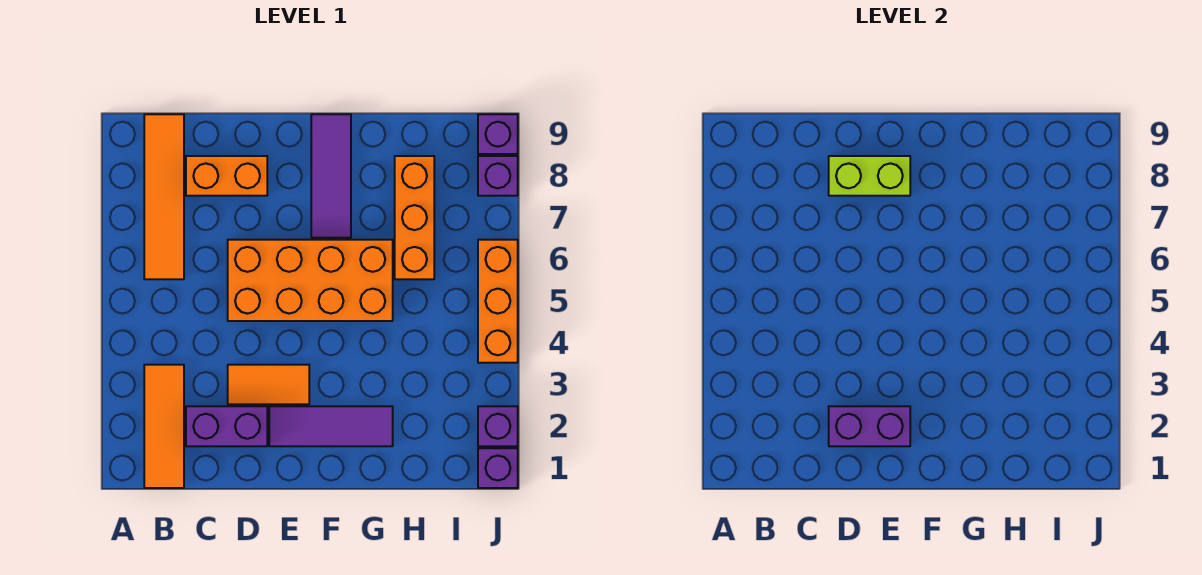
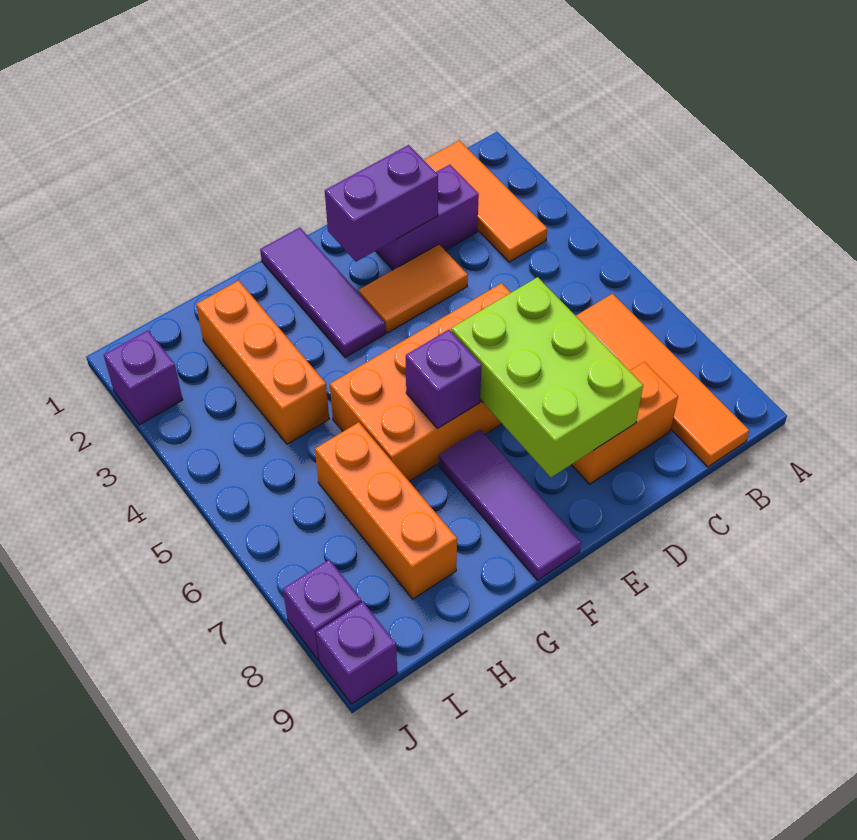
lime brick D8:E8 level 2 -> lime brick D6:E8 level 2
purple tile E2:G2 level 1 -> purple tile F1:F3 level 1
purple brick J1 level 1 -> purple brick F6 level 2
orange brick J4:J6 level 1 -> orange brick H2:H4 level 1

